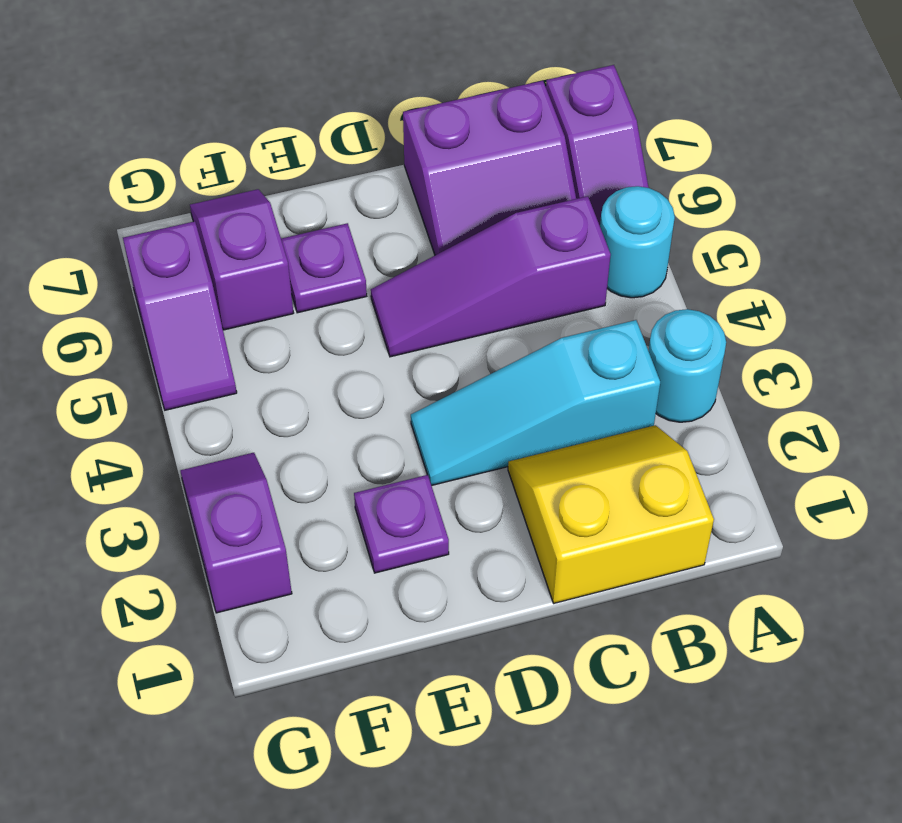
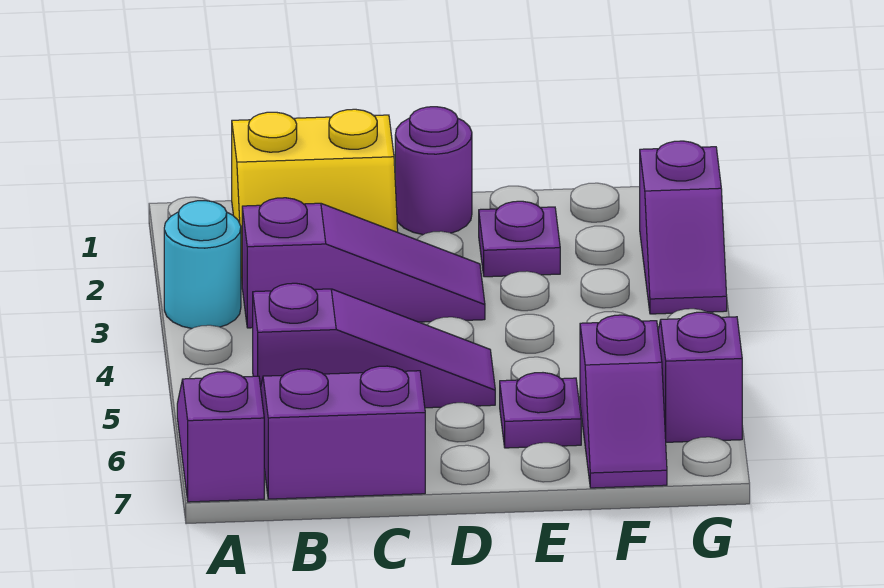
cyan round brick A5 level 1 -> none
cyan slope B3:D3 level 1 top B -> purple slope B3:D3 level 1 top B
none -> purple round brick D1 level 1

